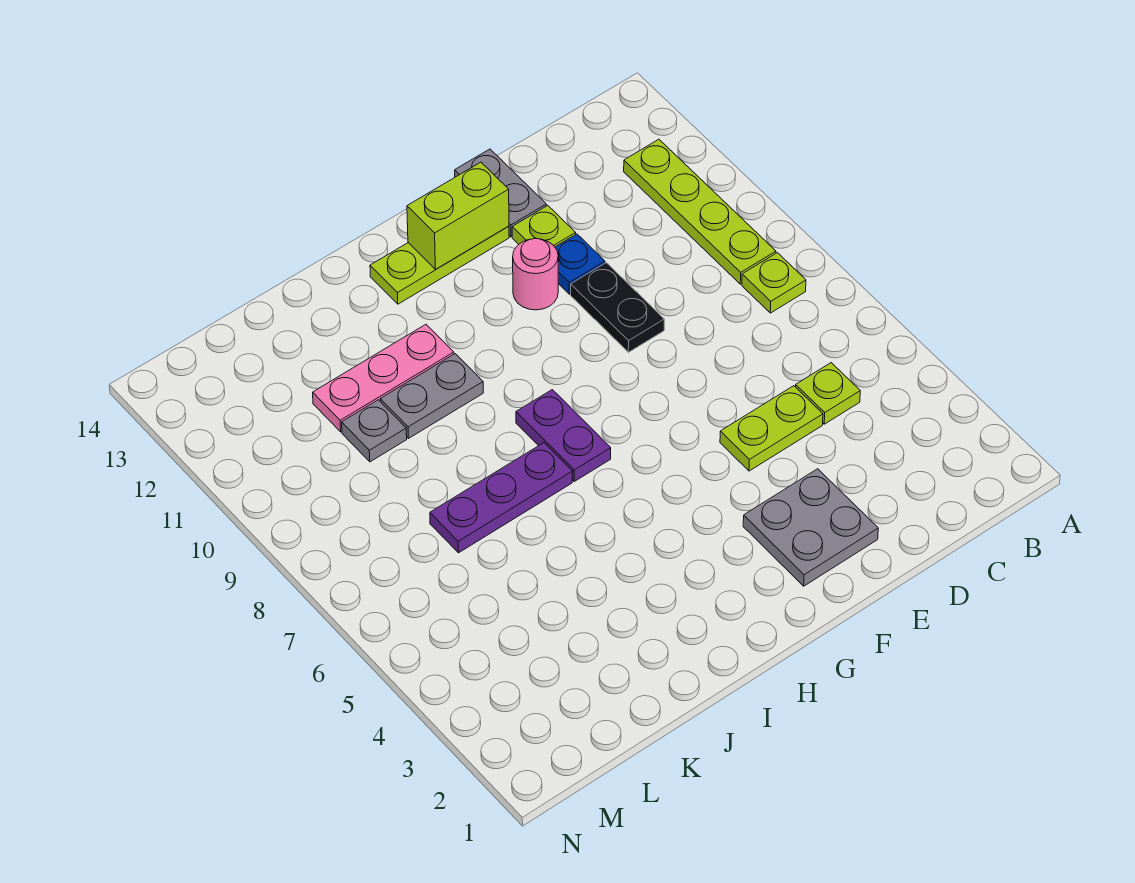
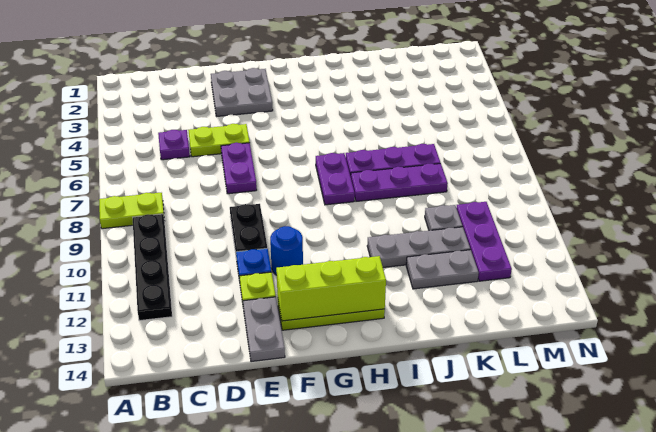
lime plate B8 level 1 -> lime plate A8:B8 level 1
lime plate B9:B12 level 1 -> black plate B9:B12 level 1
lime plate C5 level 1 -> purple plate C5 level 1
none -> purple plate E6:E7 level 1
pink round brick F11 level 1 -> blue round brick F11 level 1
lime brick F13:G13 level 2 -> lime brick F13:H13 level 2
none -> purple plate I8:K8 level 1
grey plate I10:J10 level 1 -> grey plate J12:K12 level 1
pink plate I11:K11 level 1 -> grey plate I11:K11 level 1
none -> purple plate L10:L12 level 1

